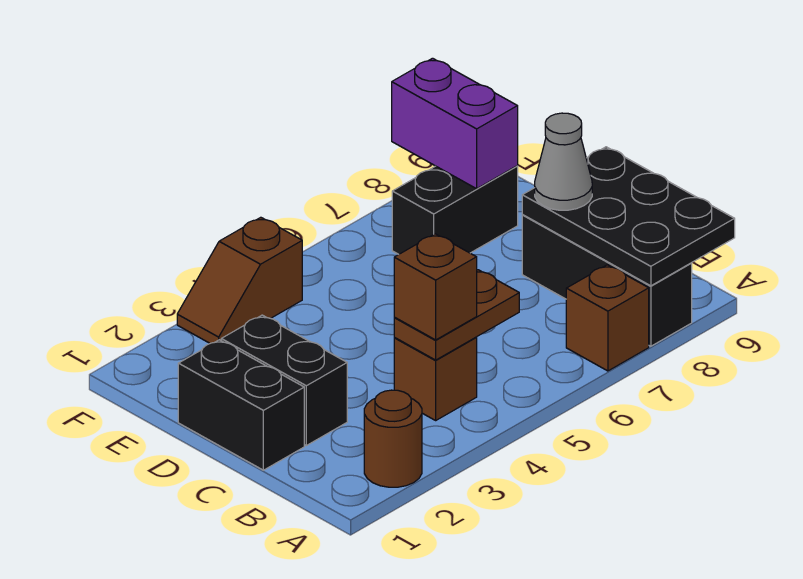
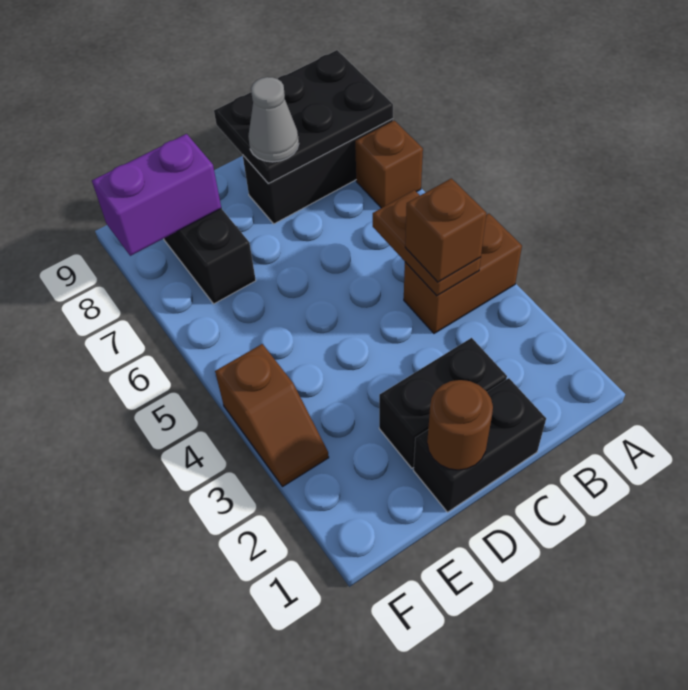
brown round brick A2 level 1 -> brown round brick D1 level 2
brown brick B4 level 1 -> brown brick A4:B4 level 1

